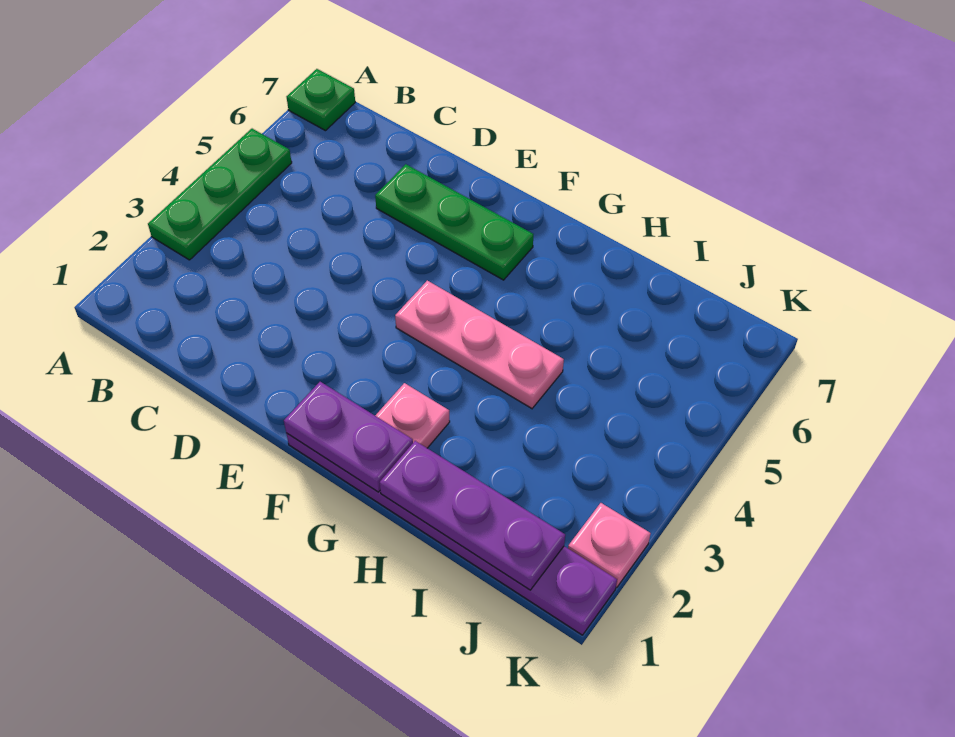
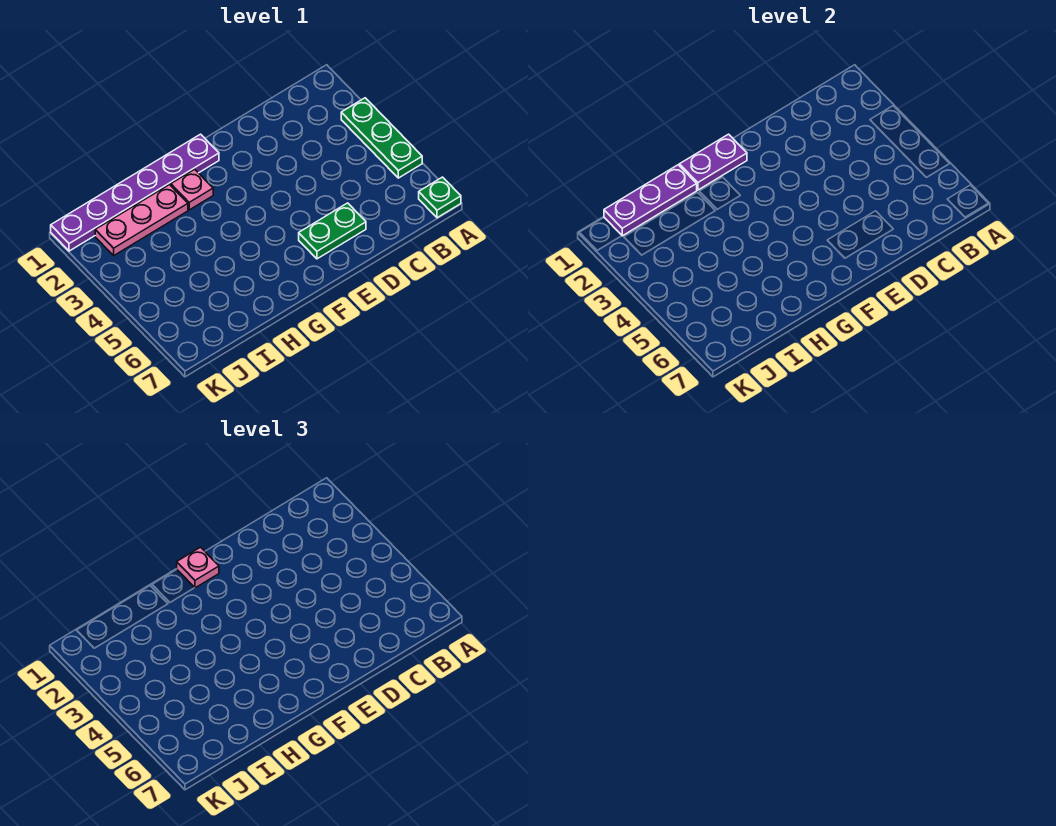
green plate D6:F6 level 1 -> green plate D6:E6 level 1
pink plate F4:H4 level 1 -> pink plate H2:J2 level 1
pink plate K2 level 1 -> pink plate F1 level 3

